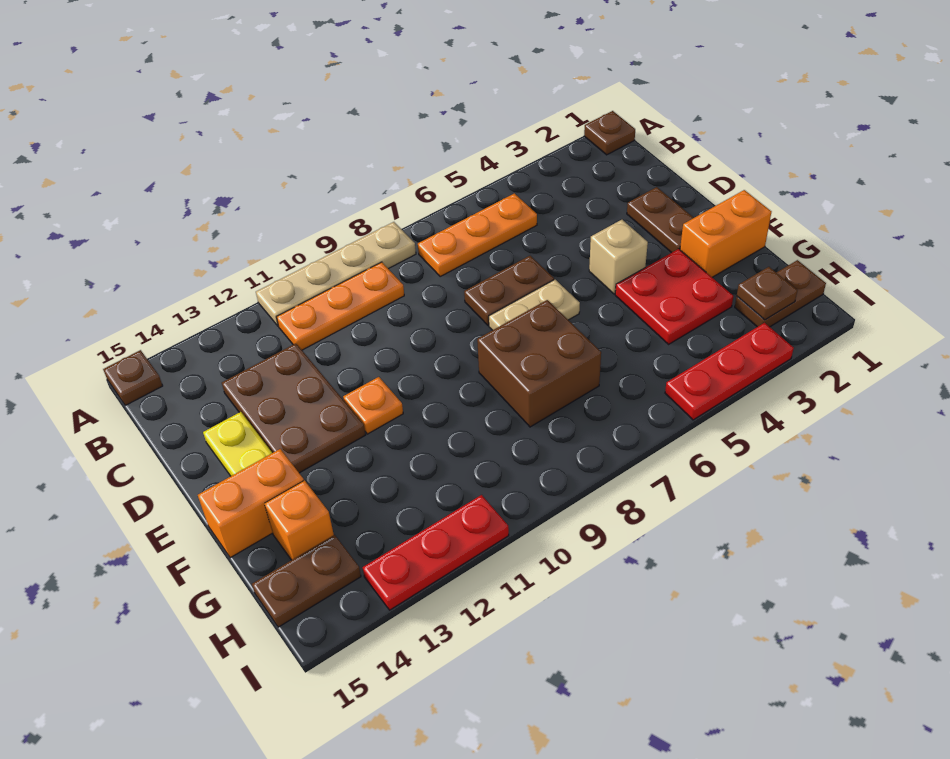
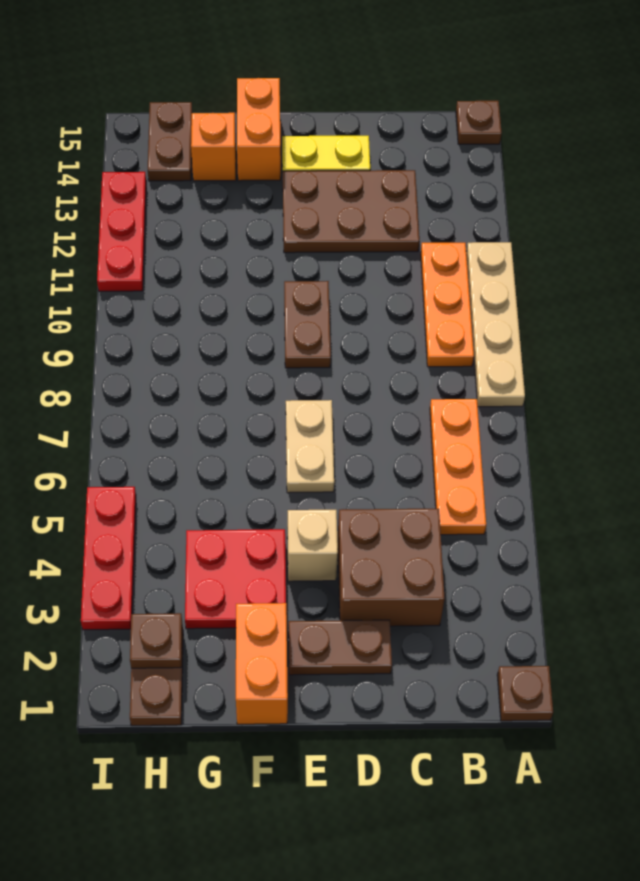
brown plate D6:D7 level 1 -> brown plate E9:E10 level 1
orange plate E11 level 1 -> none
brown brick F7:G8 level 1 -> brown brick C3:D4 level 1

